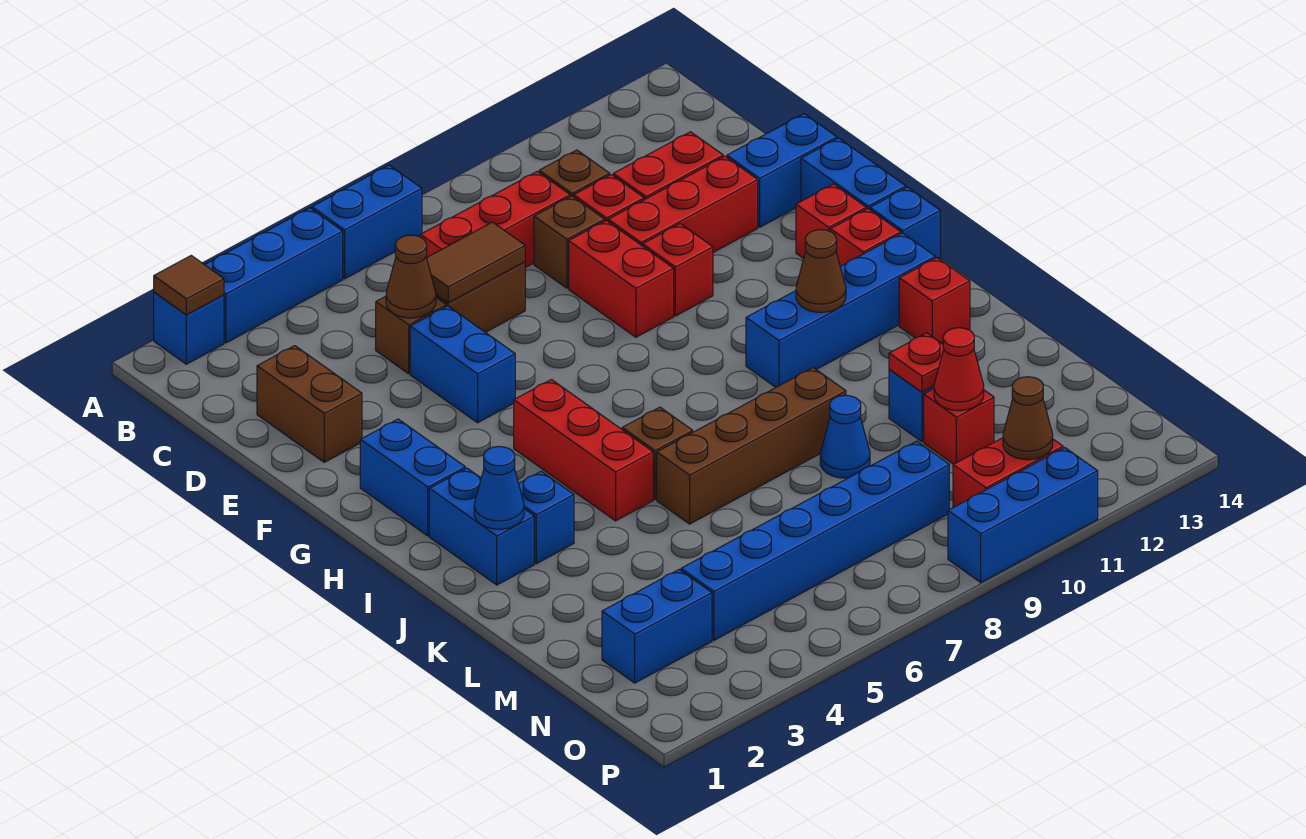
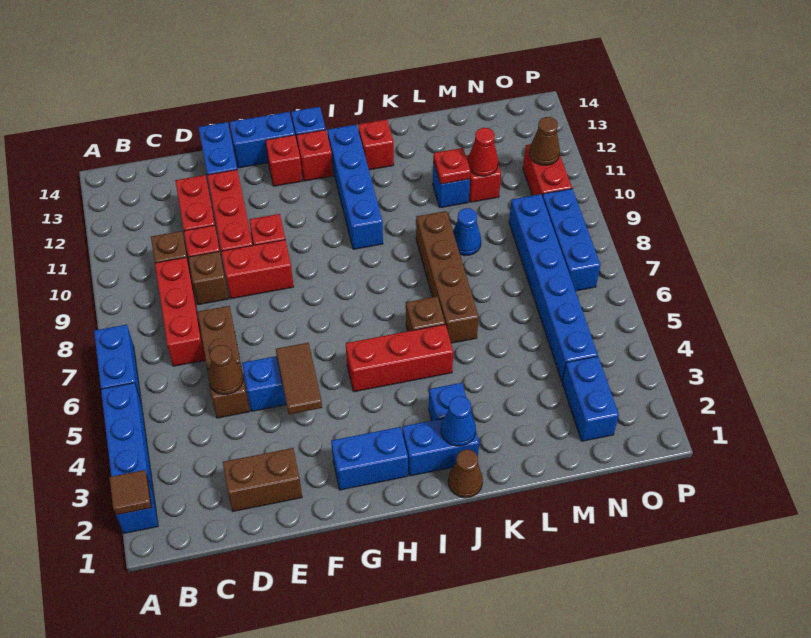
brown tile D6:D7 level 2 -> brown tile F4:F5 level 2
brown cone I11 level 2 -> brown cone J1 level 1
blue brick P9:P11 level 1 -> blue brick O7:O9 level 1

